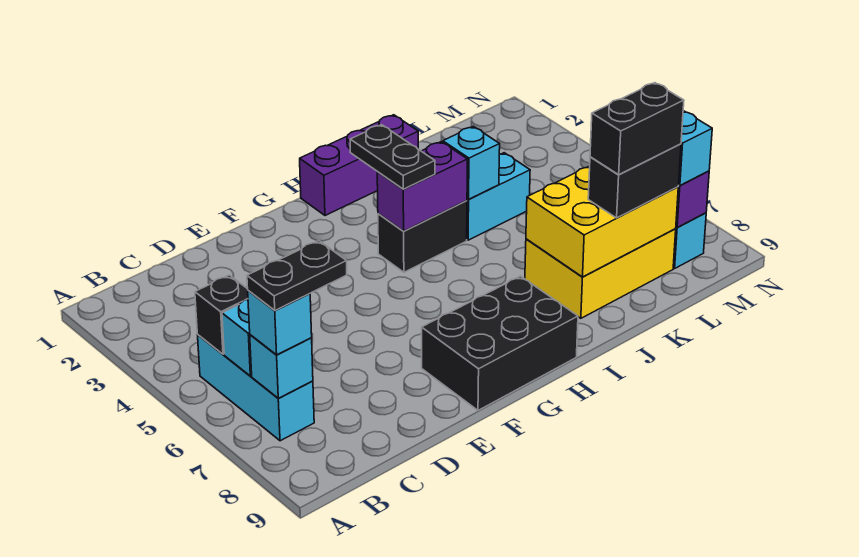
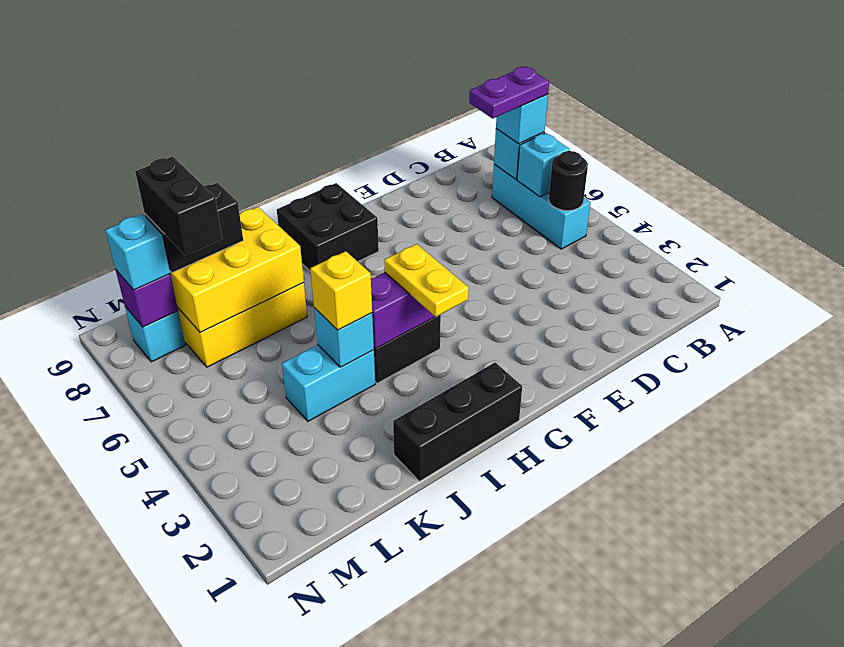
black brick B5 level 2 -> black round brick B5 level 2
black plate B7:C7 level 4 -> purple plate B7:C7 level 4
black brick F8:H9 level 1 -> black brick G8:H9 level 1
purple brick H1:J1 level 1 -> black brick H1:J1 level 1
black plate H3:H4 level 3 -> yellow plate H3:H4 level 3
none -> yellow brick J4 level 3
black brick K8:L8 level 4 -> black brick L7:L8 level 4

